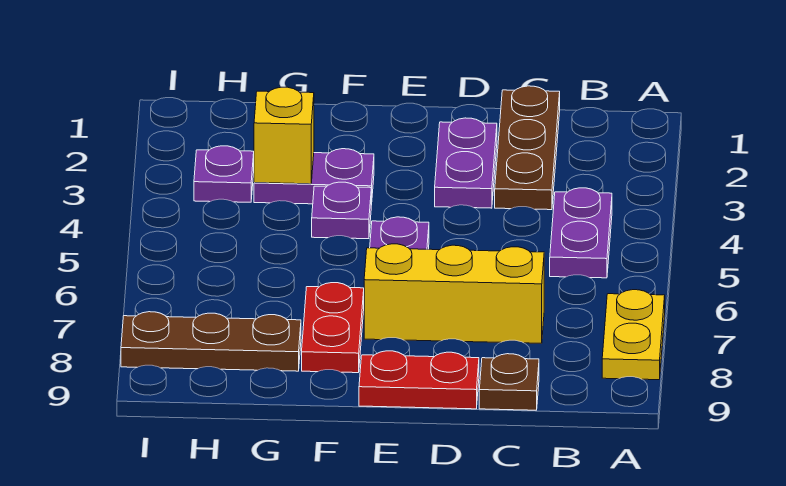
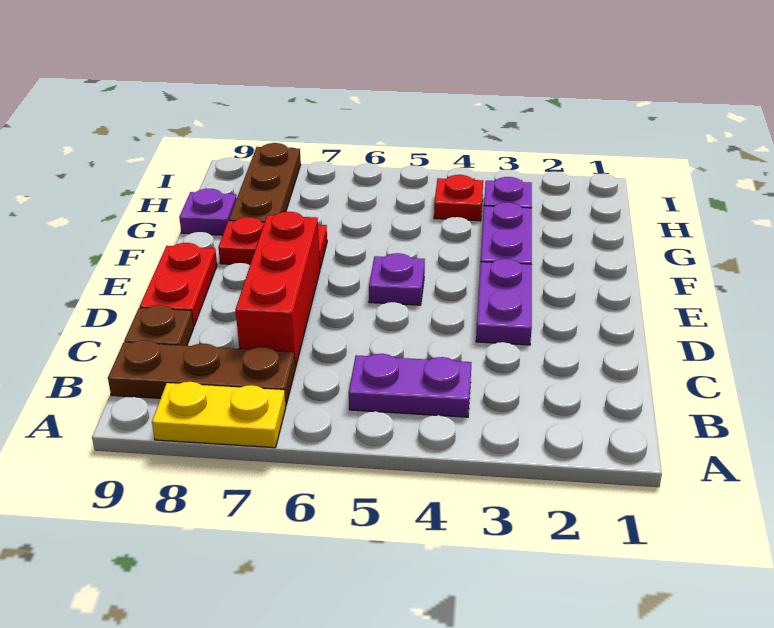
brown plate C1:C3 level 1 -> brown plate B7:B9 level 1
yellow brick C7:E7 level 1 -> red brick C7:E7 level 1
purple plate D2:D3 level 1 -> purple plate D3:E3 level 1
purple plate F4 level 1 -> purple plate G9 level 1
yellow brick G3 level 2 -> none
none -> red plate H4 level 1

